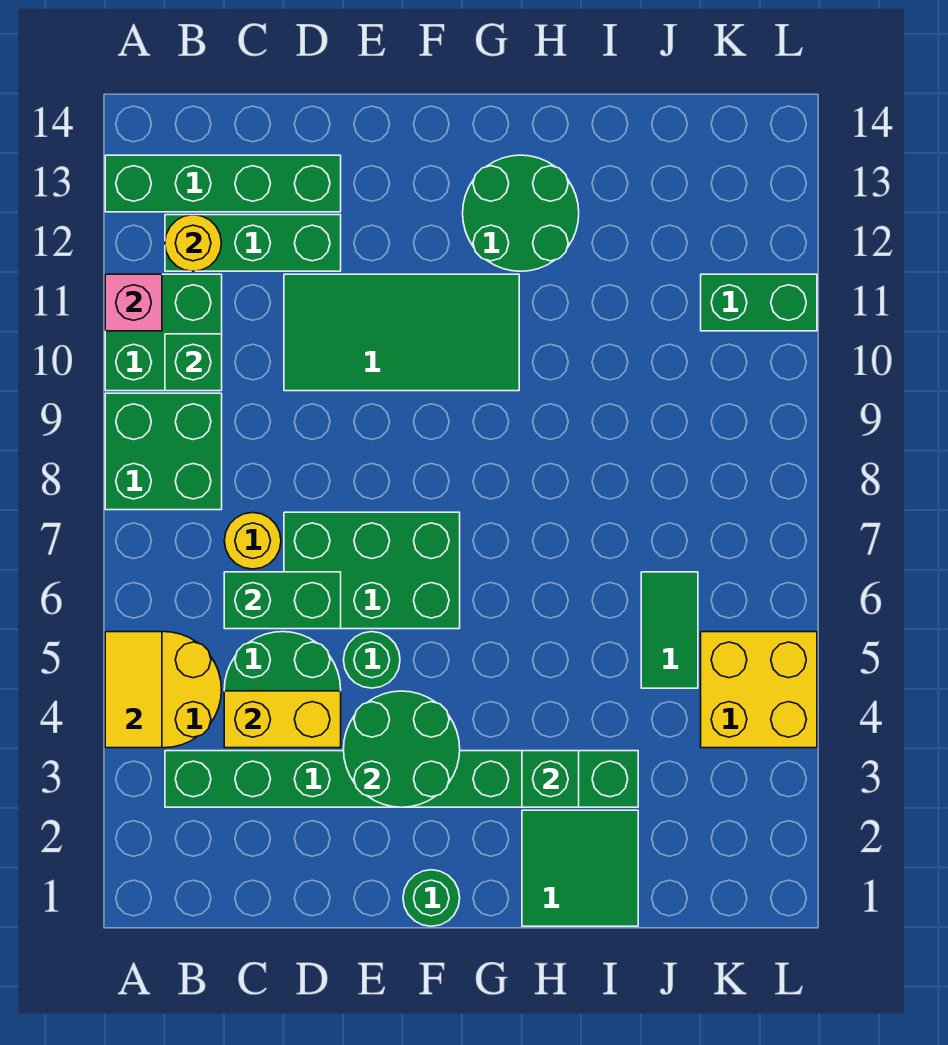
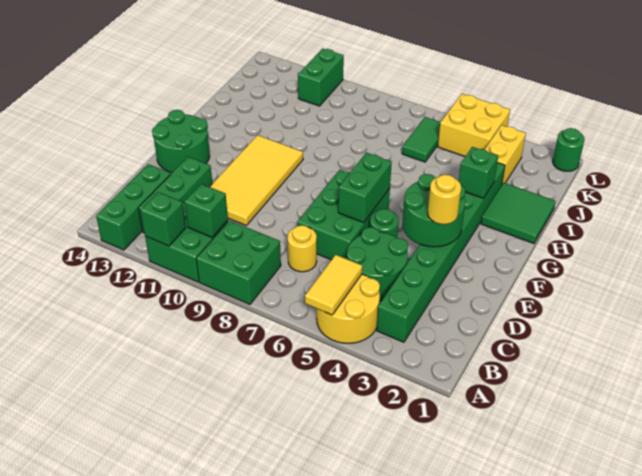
yellow tile A4:A5 level 2 -> yellow tile A5:B5 level 2
pink brick A11 level 2 -> green brick A11 level 2
green brick A13:D13 level 1 -> green brick A13:C13 level 1
yellow round brick B12 level 2 -> yellow round brick E3 level 3
yellow brick C4:D4 level 2 -> yellow brick J3:K3 level 1
green brick C6:D6 level 2 -> green brick E6:F6 level 2
green tile D10:G11 level 1 -> yellow tile D10:G11 level 1
green round brick F1 level 1 -> green round brick L1 level 1
green round brick G12:H13 level 1 -> green round brick E13:F14 level 1
green tile J5:J6 level 1 -> green tile J6:K6 level 1

